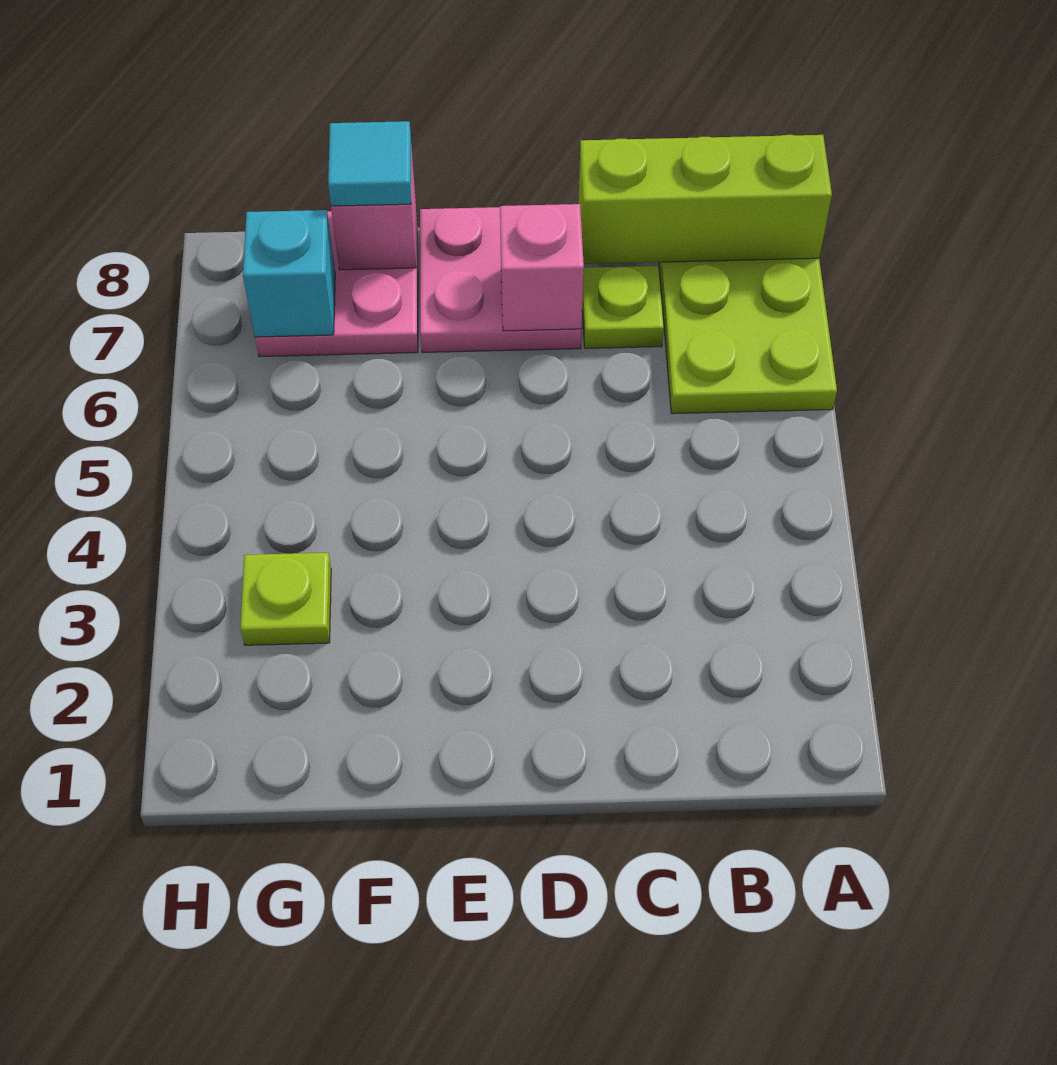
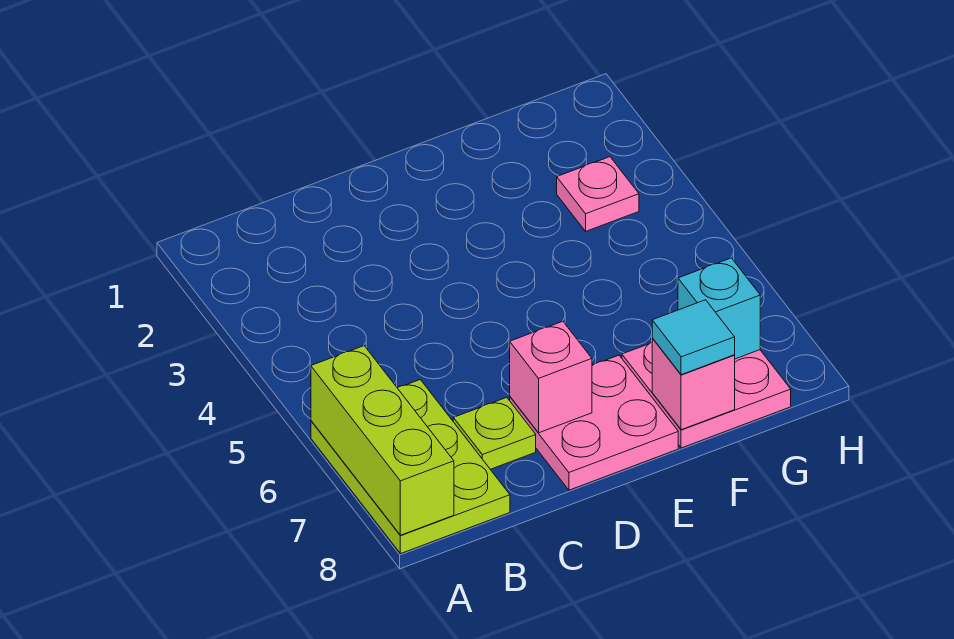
lime brick A8:C8 level 2 -> lime brick A6:A8 level 2
lime plate G3 level 1 -> pink plate G3 level 1

